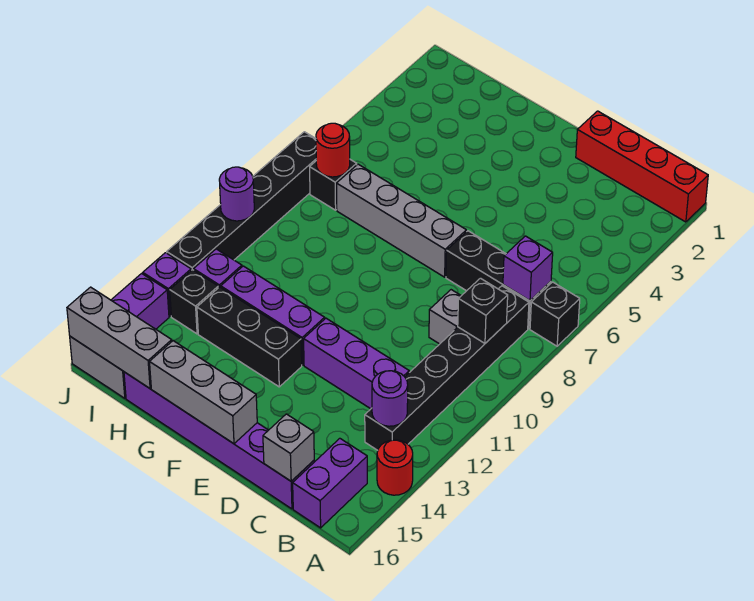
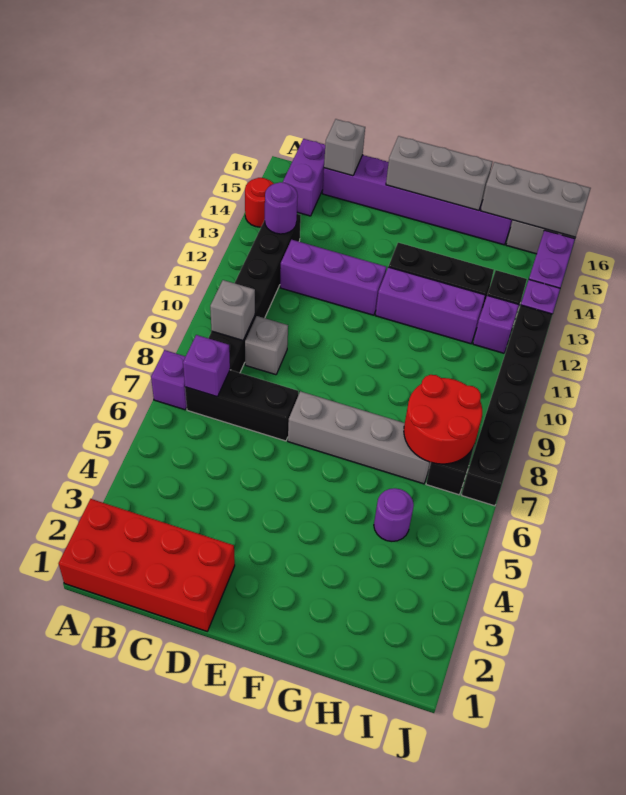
red brick A1:D1 level 1 -> red brick A1:D2 level 1
black brick A7 level 1 -> purple brick A7 level 1
black brick B9 level 2 -> grey brick B9 level 2
red round brick I7 level 2 -> red round brick H7:I8 level 2
purple round brick J10 level 2 -> purple round brick H5 level 1

